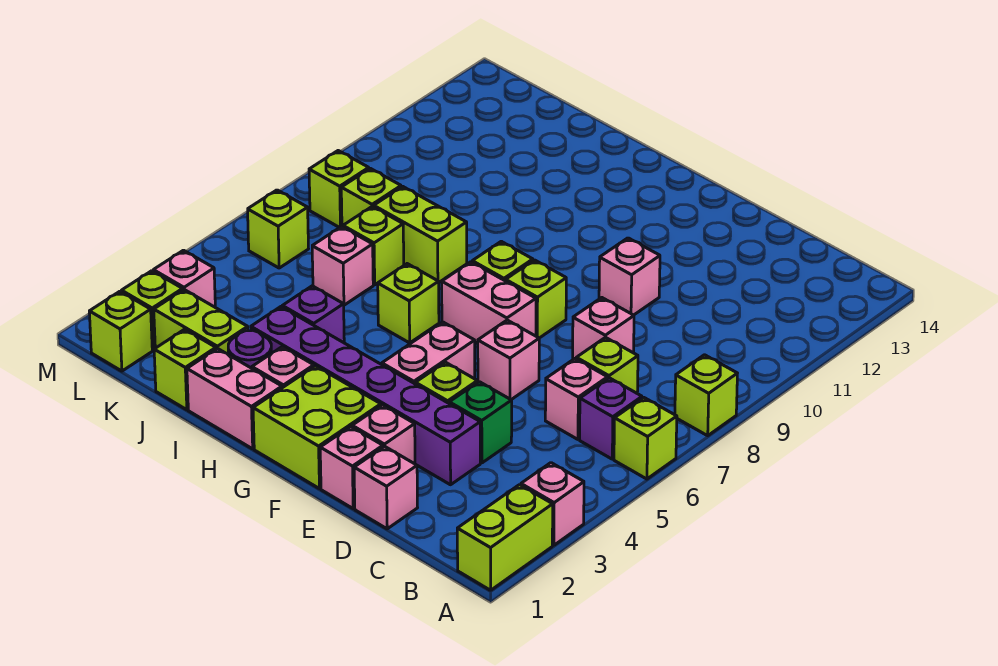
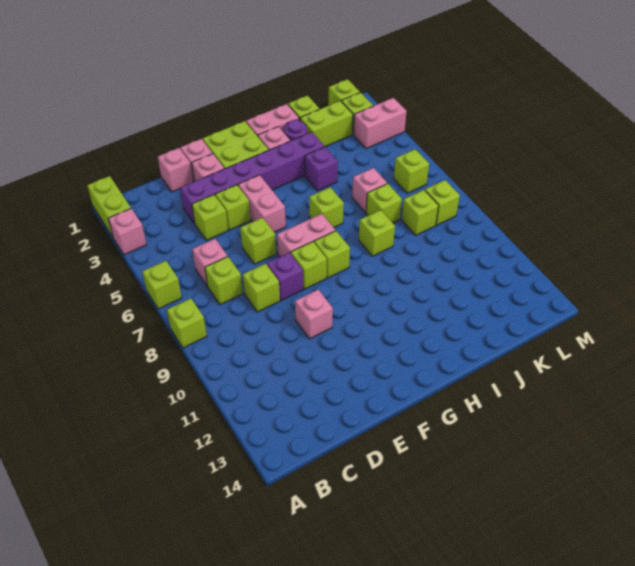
purple brick B6 level 1 -> purple brick E8 level 1
green brick D4 level 1 -> lime brick D4 level 1
pink brick D8 level 1 -> lime brick D8 level 1
pink brick E6 level 1 -> lime brick E6 level 1
lime brick I8:J8 level 1 -> lime brick I8 level 1
pink brick L3 level 1 -> pink brick L3:M3 level 1

